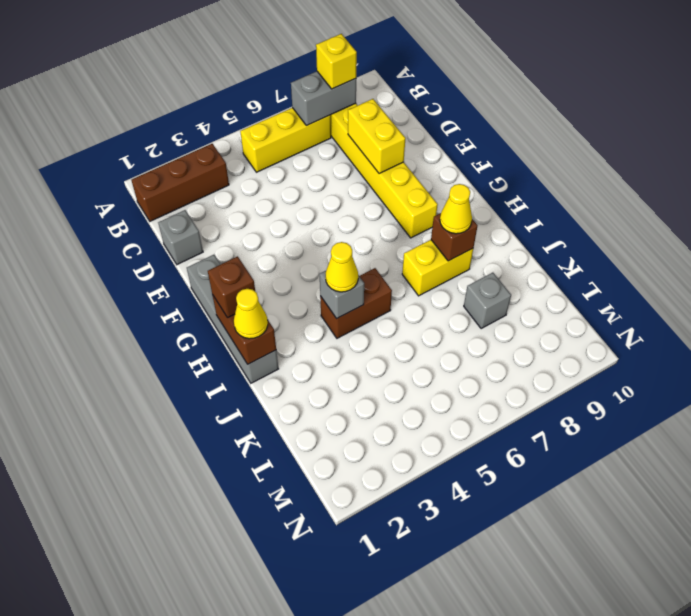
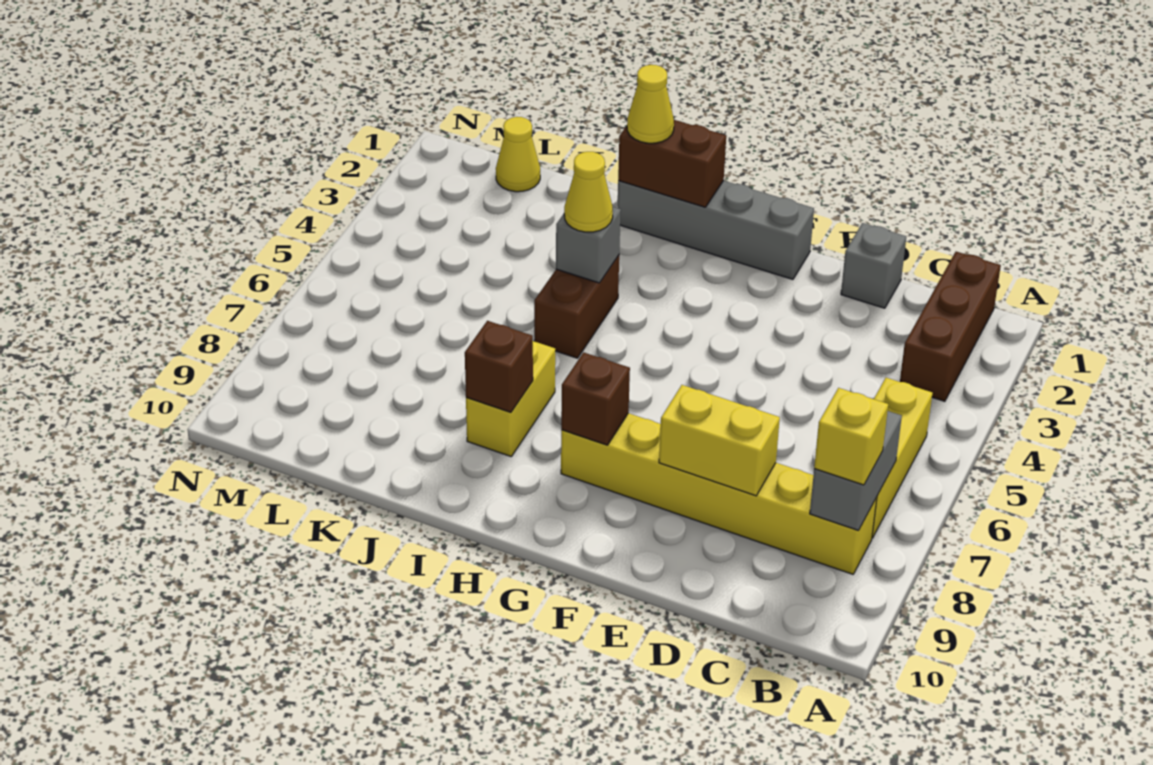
brown brick H1 level 3 -> brown brick G8 level 2
yellow cone I8 level 3 -> yellow cone L1 level 1
grey brick K8 level 1 -> none

